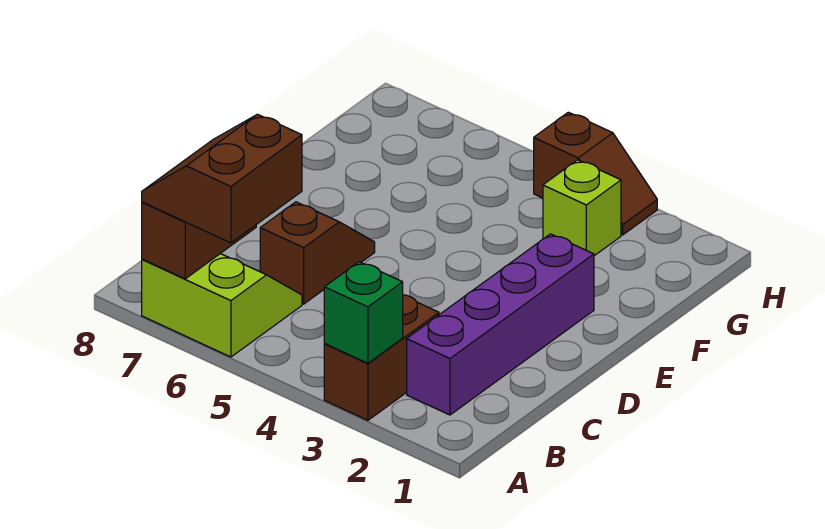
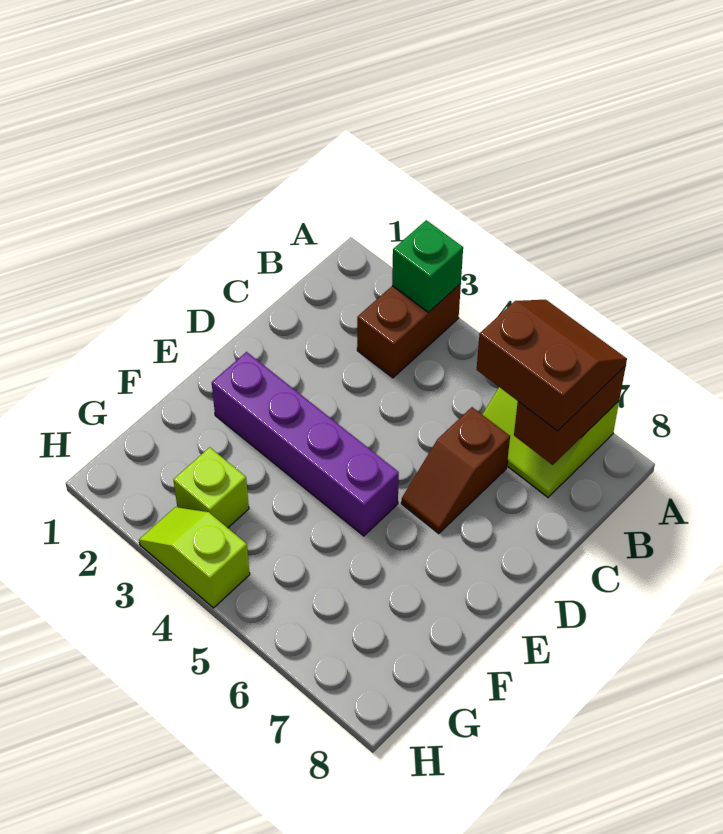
brown slope A6:B7 level 3 top 6 -> brown slope A6:B7 level 3 top B
purple brick B2:E2 level 1 -> purple brick E2:E5 level 1
brown slope H3:H4 level 1 top 4 -> lime slope H3:H4 level 1 top 4

